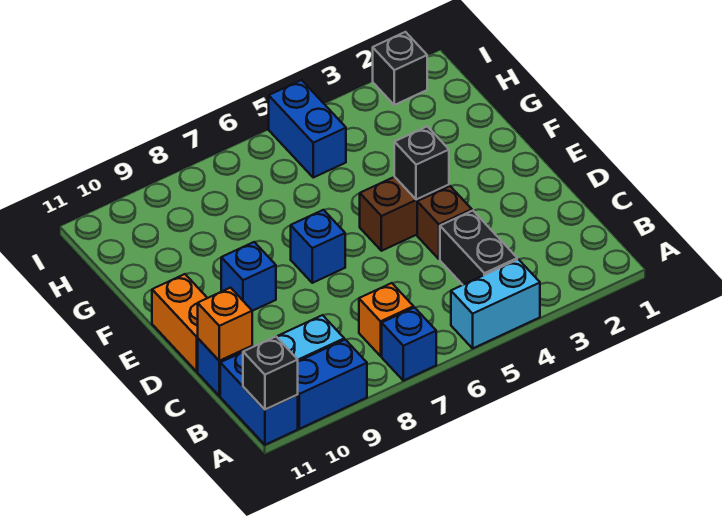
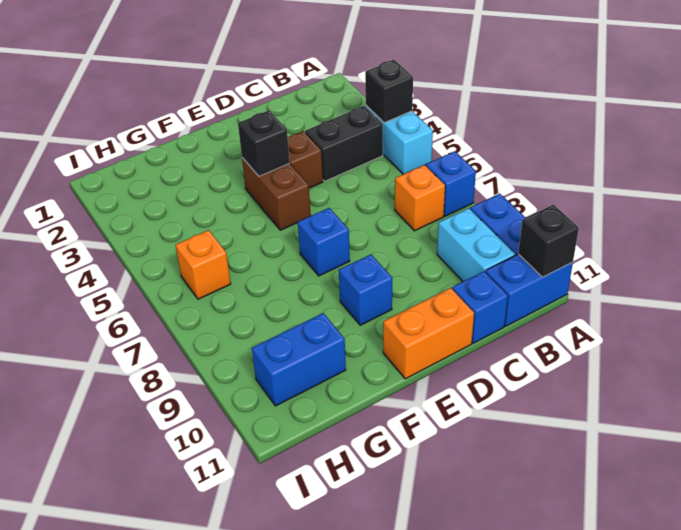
orange brick C11 level 2 -> orange brick H6 level 1
blue brick H5:I5 level 1 -> blue brick G10:H10 level 1
black brick I2 level 1 -> black brick A4 level 2

